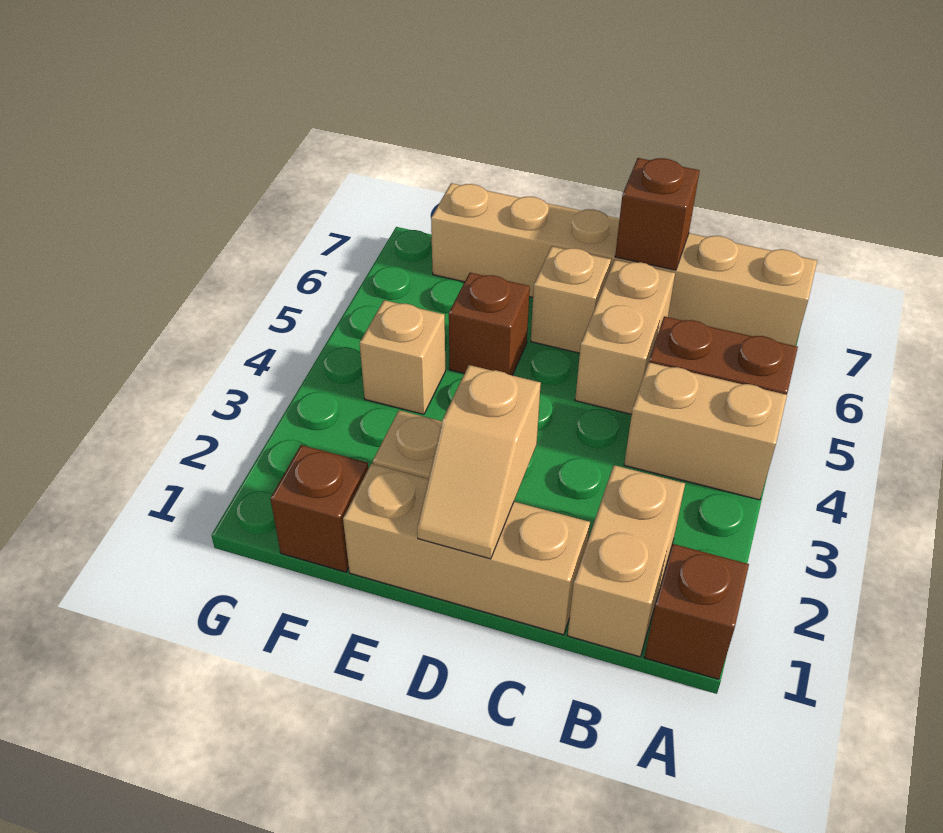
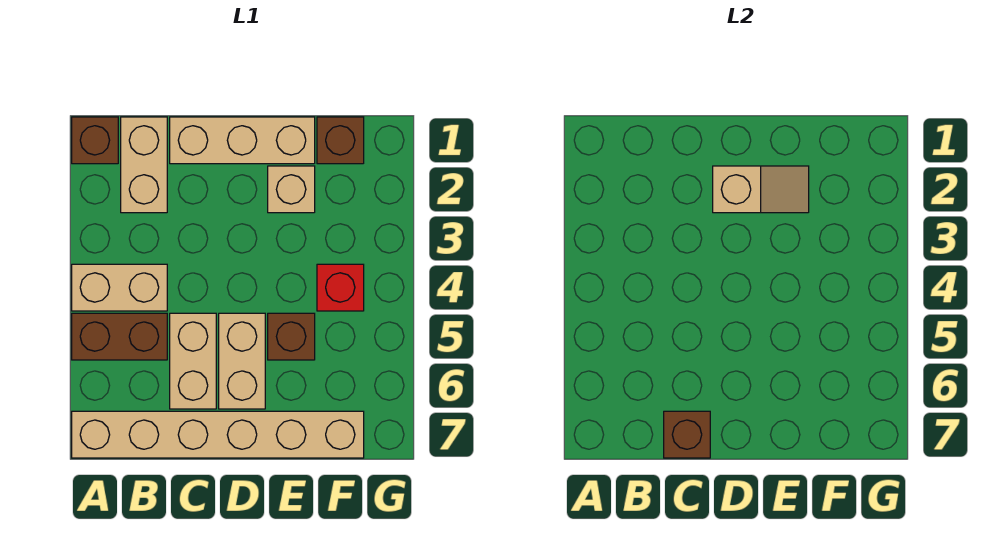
tan slope D1:D2 level 2 top 2 -> tan slope D2:E2 level 2 top D
tan brick D6 level 1 -> tan brick D5:D6 level 1
tan brick F4 level 1 -> red brick F4 level 1

